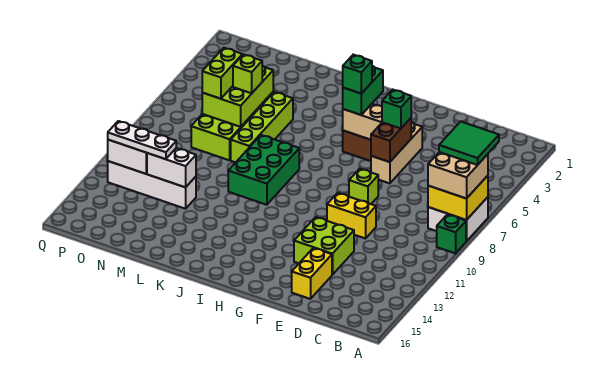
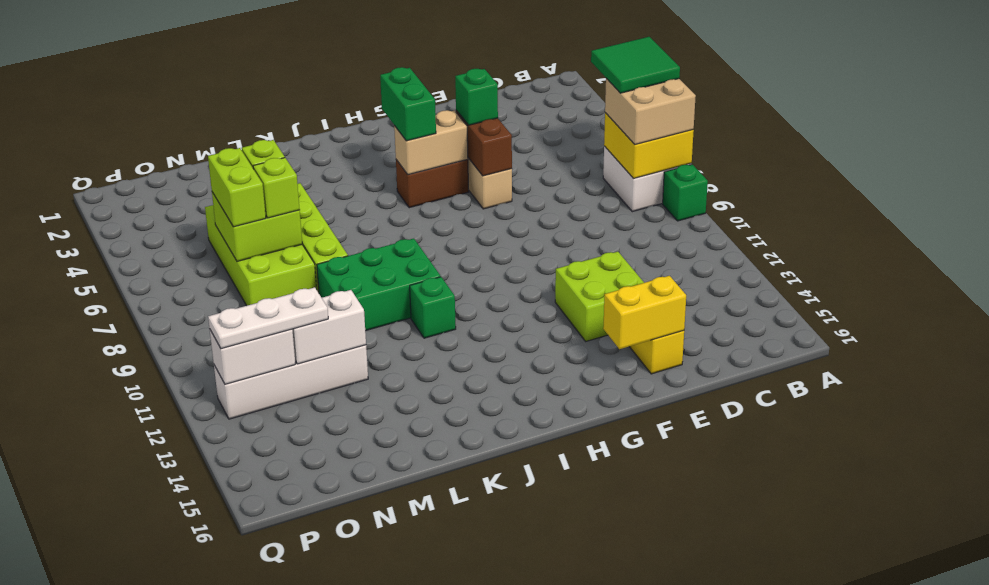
yellow brick E10:F10 level 1 -> yellow brick E15:F15 level 2
lime brick F8 level 1 -> lime brick M7 level 3
green brick H5 level 4 -> green brick J11 level 1
green brick J8:K10 level 1 -> green brick J9:L10 level 1
lime brick M5:N7 level 2 -> lime brick M6:N7 level 2

